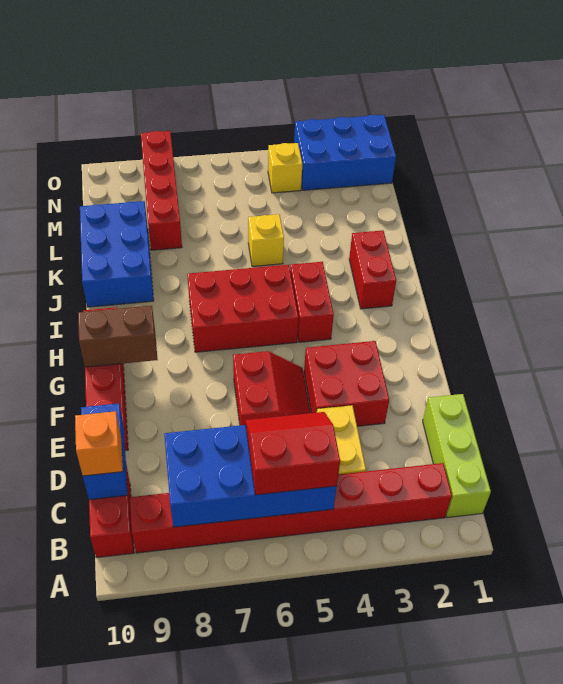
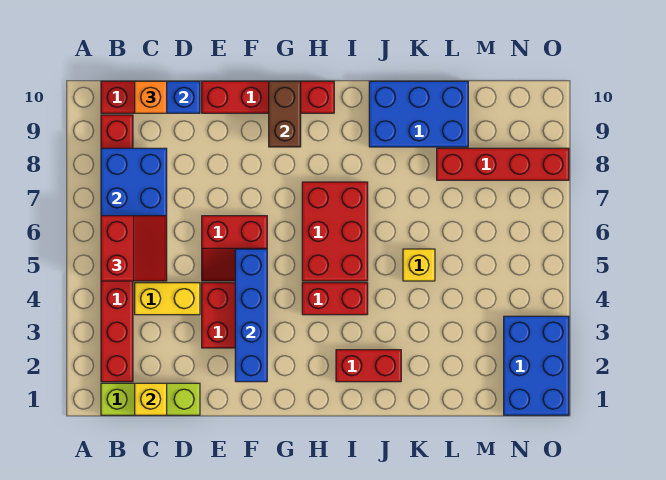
none -> blue brick F2:F5 level 2
yellow brick N4 level 1 -> yellow brick C1 level 2

